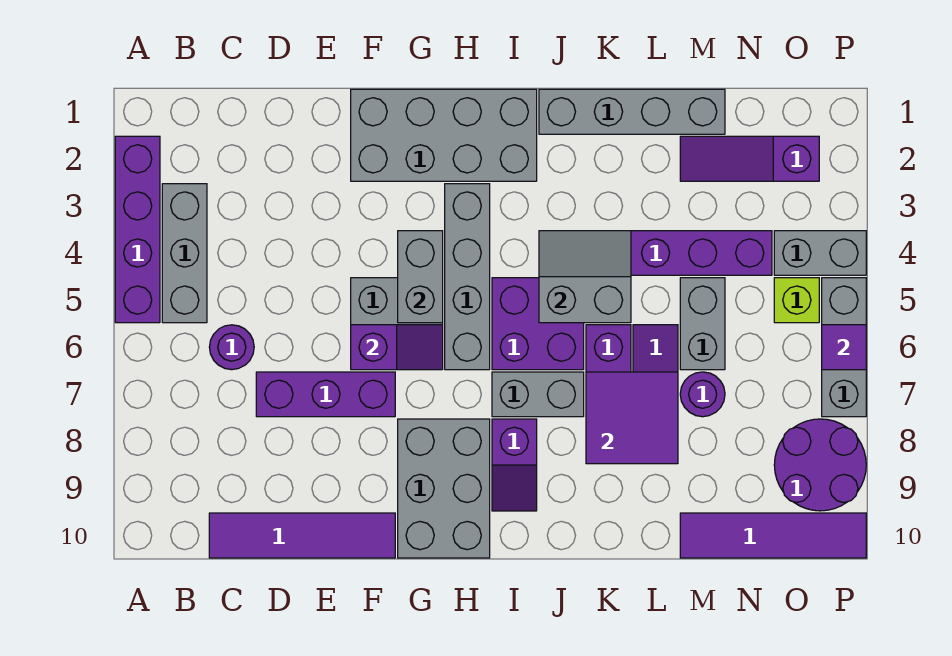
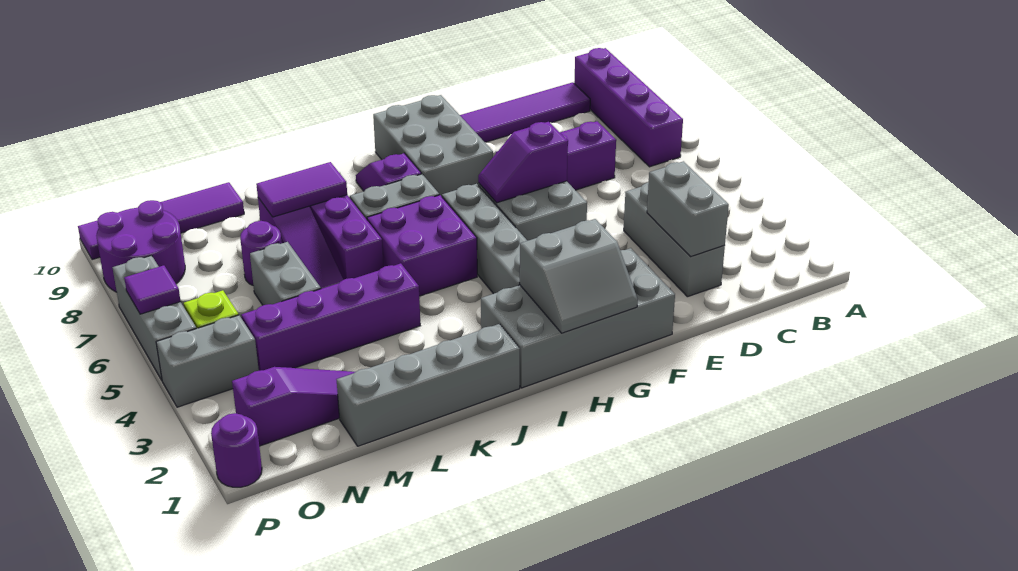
purple brick A2:A5 level 1 -> purple brick B7:B10 level 1
grey brick B3:B5 level 1 -> grey brick D2:D4 level 1
purple round brick C6 level 1 -> purple round brick P1 level 1
grey brick G4:G5 level 2 -> grey brick D2:D3 level 2
grey slope J4:K5 level 2 top 5 -> grey slope G1:H2 level 2 top 2
purple tile K7:L8 level 2 -> purple tile K8:L8 level 2

